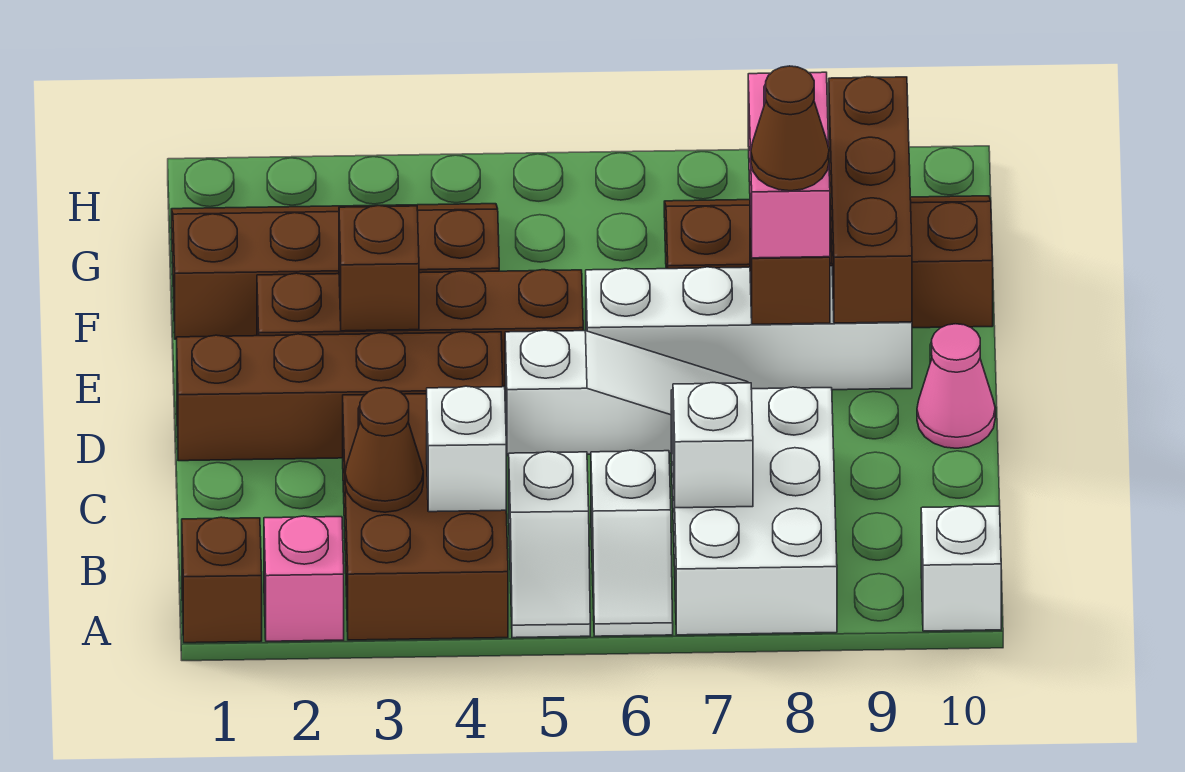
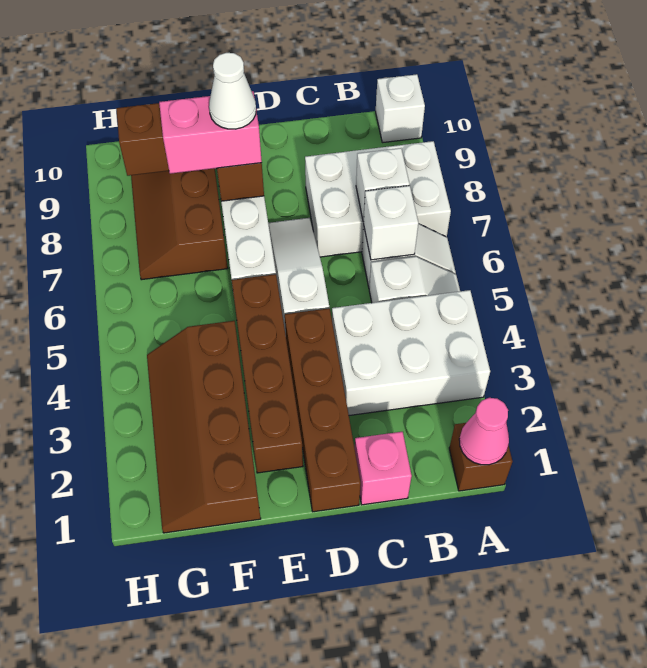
pink brick A2 level 1 -> pink brick C1 level 1
brown brick A3:C4 level 1 -> white brick A3:C4 level 1
brown cone B3 level 2 -> none
white brick B4 level 2 -> white brick B6 level 2
pink cone D10 level 1 -> pink cone A1 level 2
brown brick E3 level 2 -> none
brown cone E8 level 4 -> white cone E8 level 4

